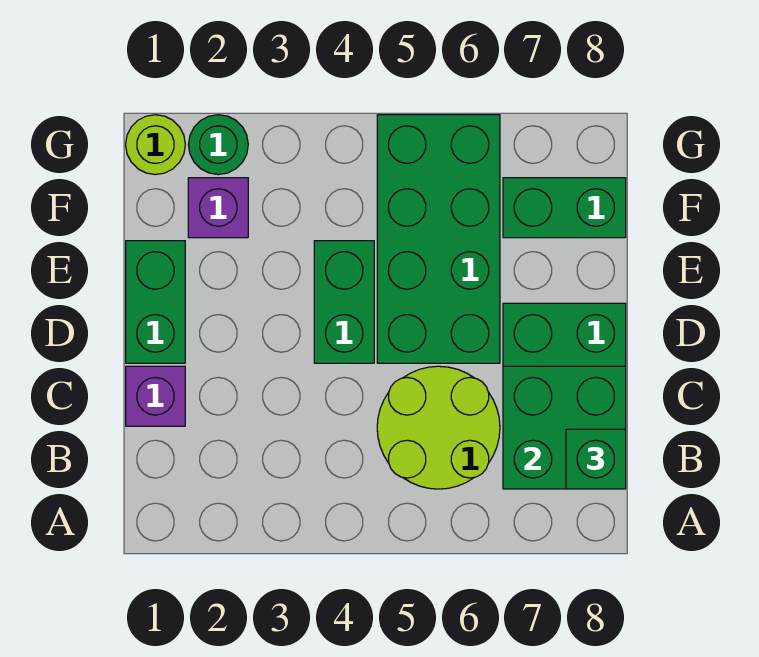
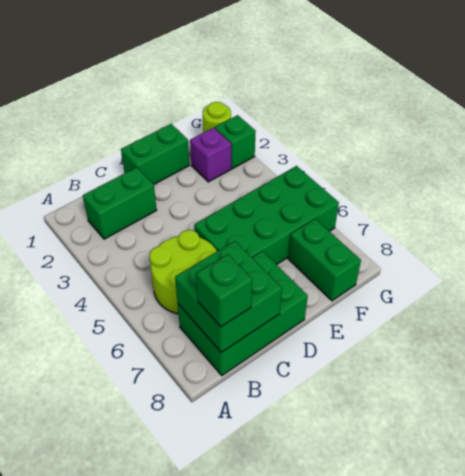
purple brick C1 level 1 -> none
green brick D4:E4 level 1 -> green brick B2:C2 level 1
green round brick G2 level 1 -> green brick G2 level 1

